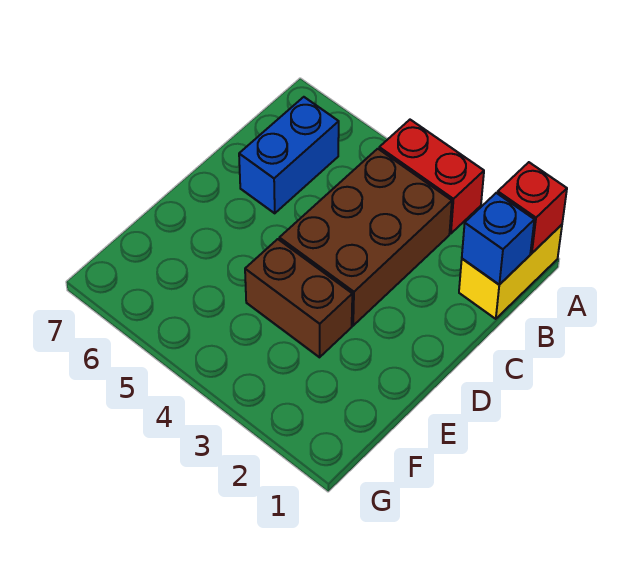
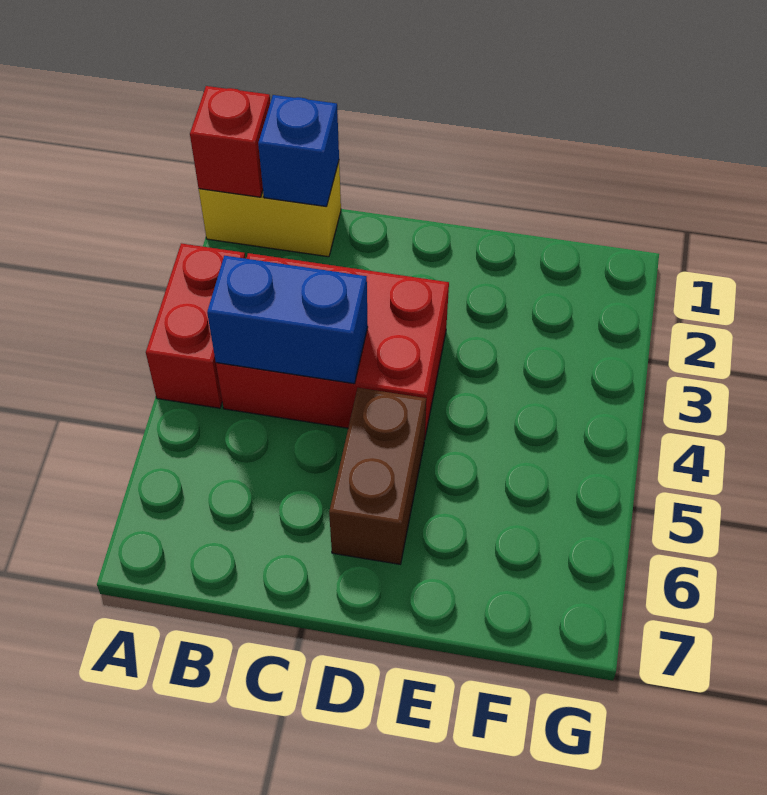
brown brick B3:D4 level 1 -> red brick B3:D4 level 1
blue brick B6:C6 level 1 -> blue brick B4:C4 level 2
brown brick E3:E4 level 1 -> brown brick D5:D6 level 1

